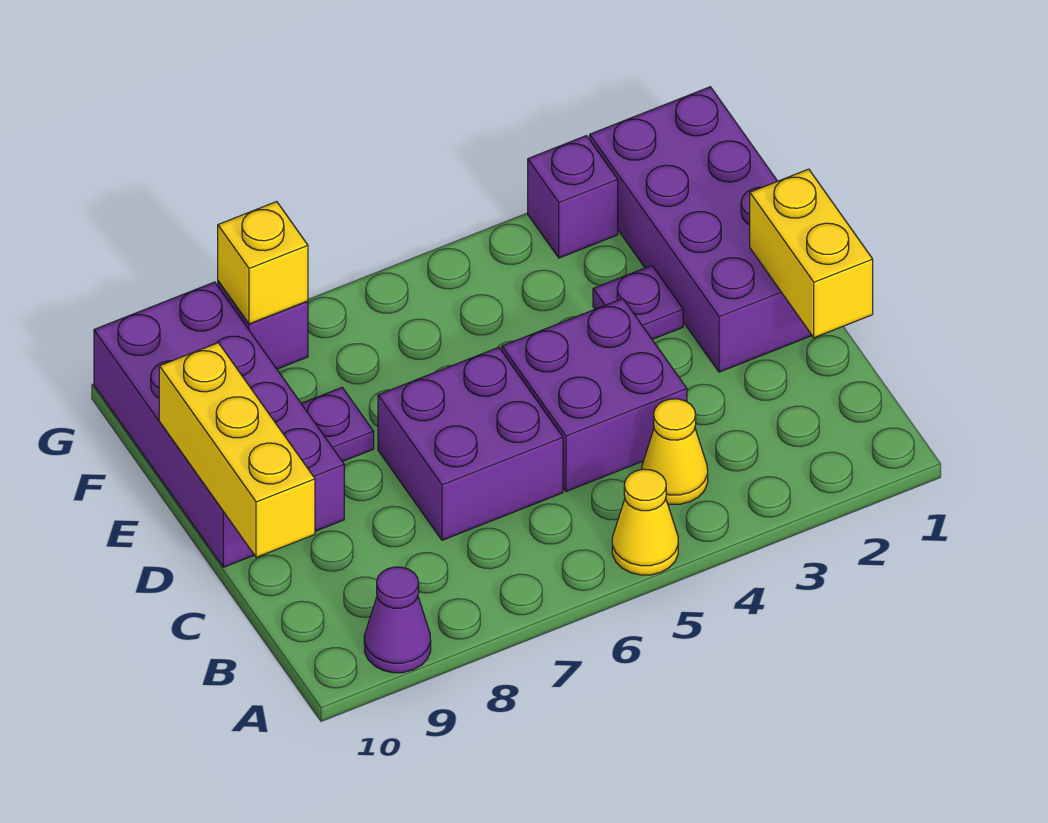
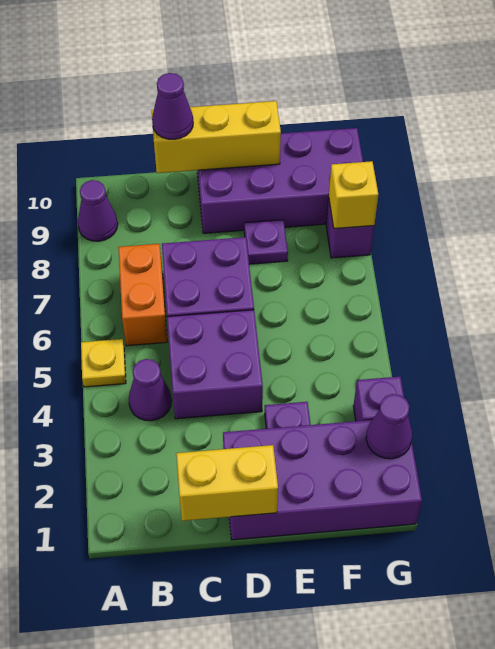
yellow cone A5 level 1 -> yellow plate A5 level 1
yellow cone B4 level 1 -> purple cone B4 level 1
none -> orange brick B6:B7 level 1
none -> purple cone C10 level 3
none -> purple cone G2 level 2

